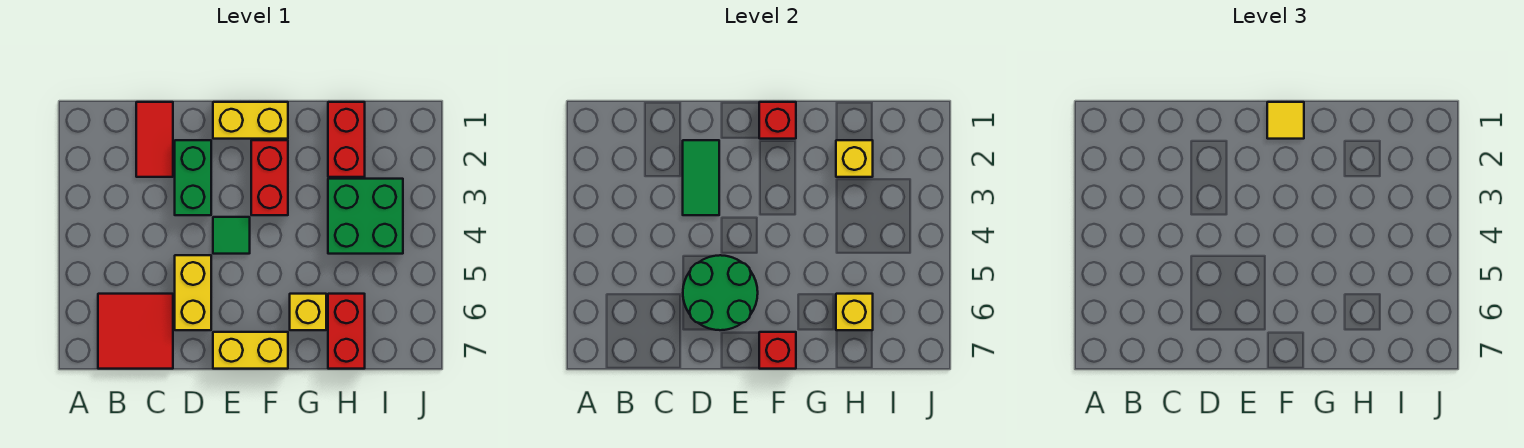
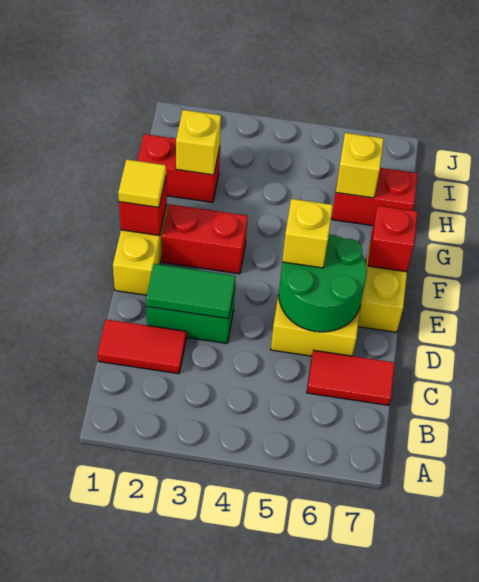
red tile B6:C7 level 1 -> red tile C6:C7 level 1
green tile E4 level 1 -> none
yellow brick G6 level 1 -> yellow brick E5 level 3
green brick H3:I4 level 1 -> none

